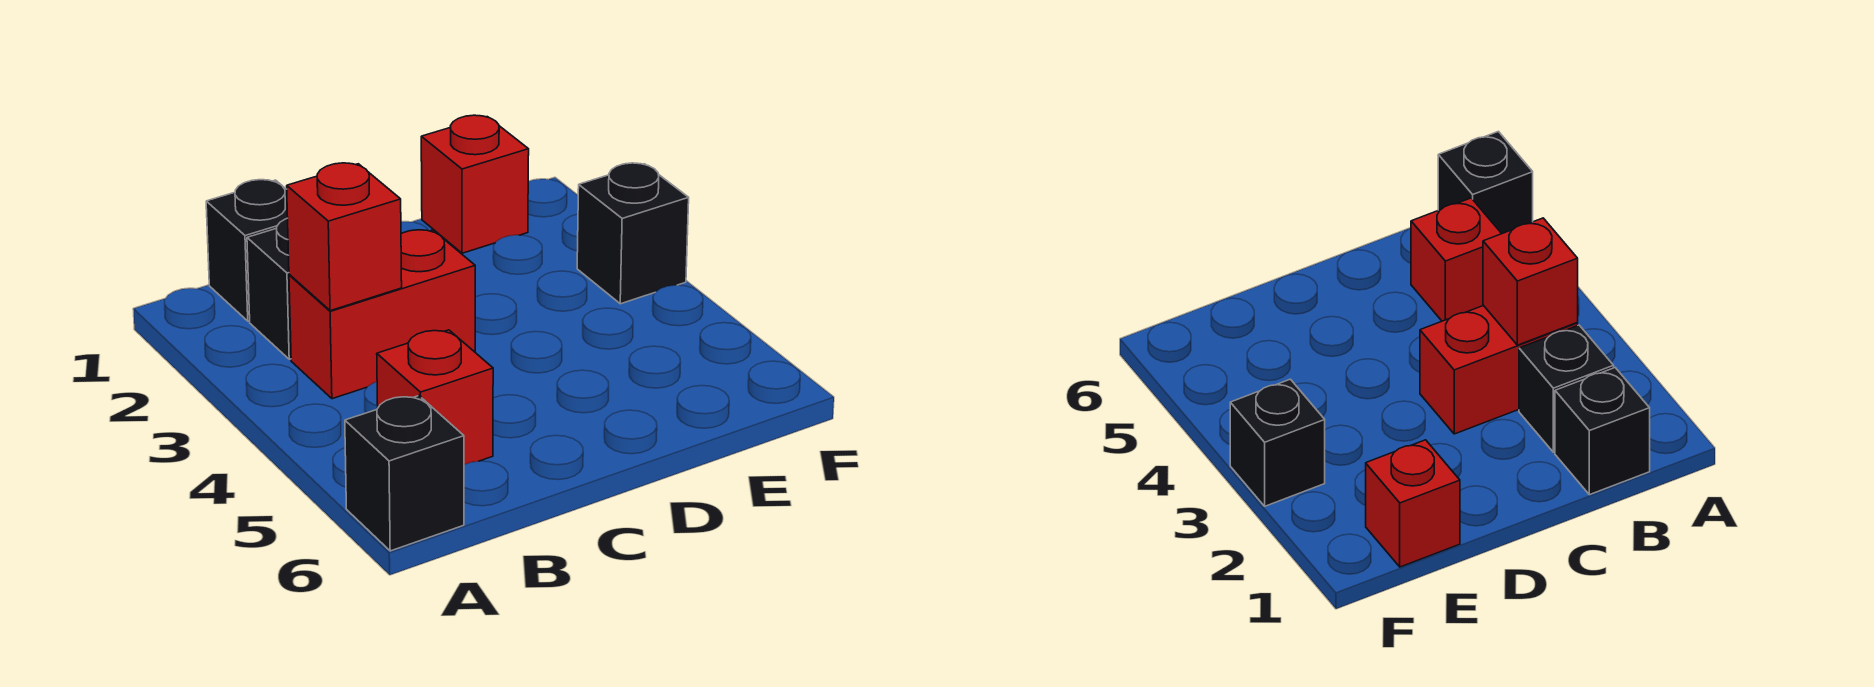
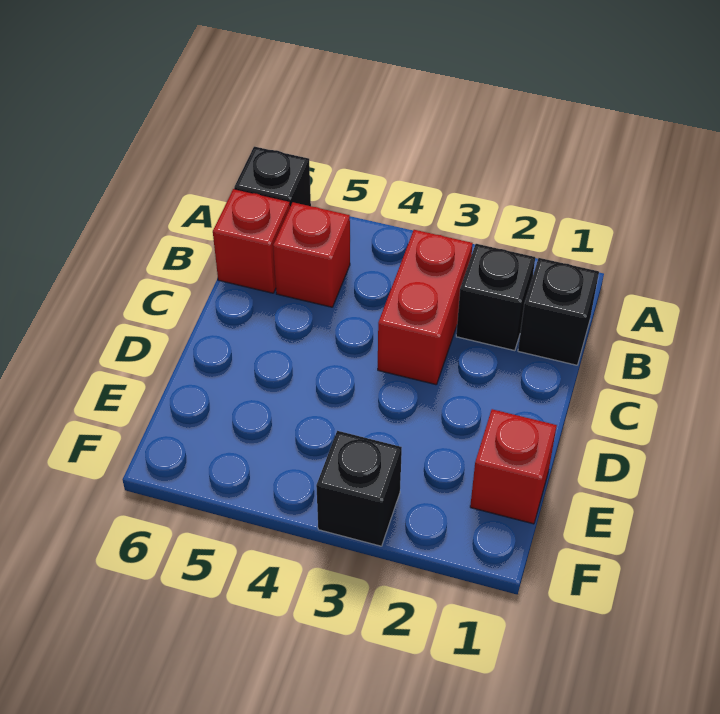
red brick B3 level 2 -> red brick B6 level 1

